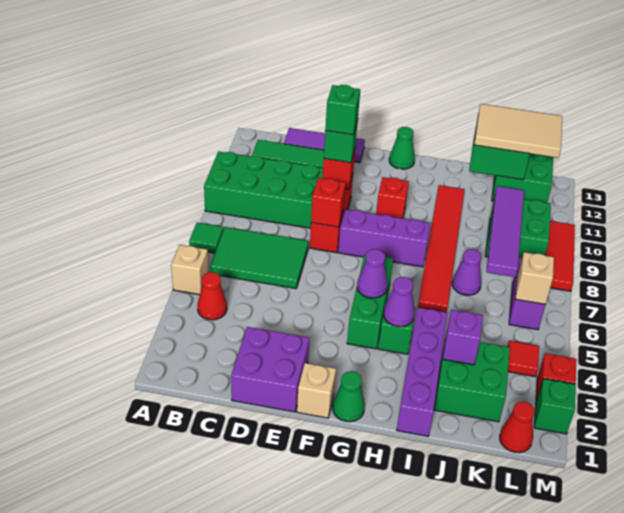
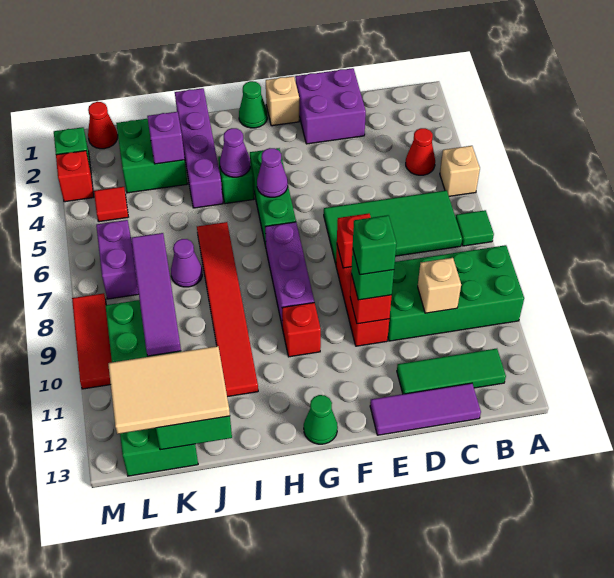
green tile B6:D7 level 1 -> green tile B6:E7 level 1
purple brick F8:H8 level 1 -> purple brick G7:G9 level 1
tan brick L6 level 2 -> tan brick C10 level 2

